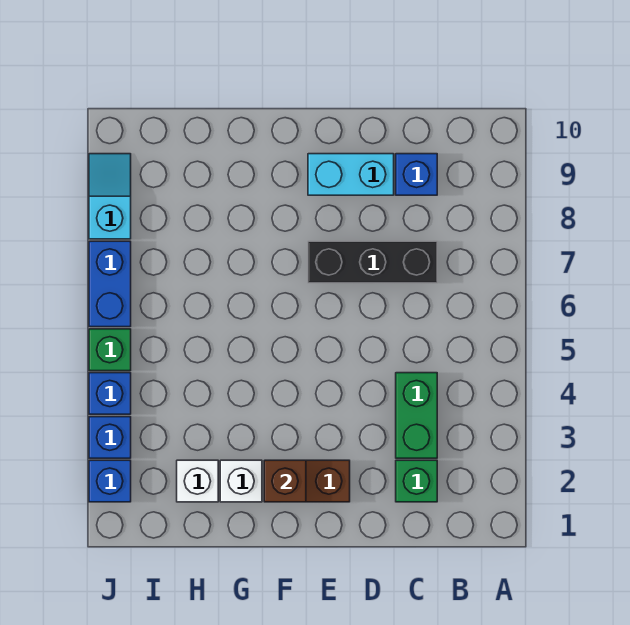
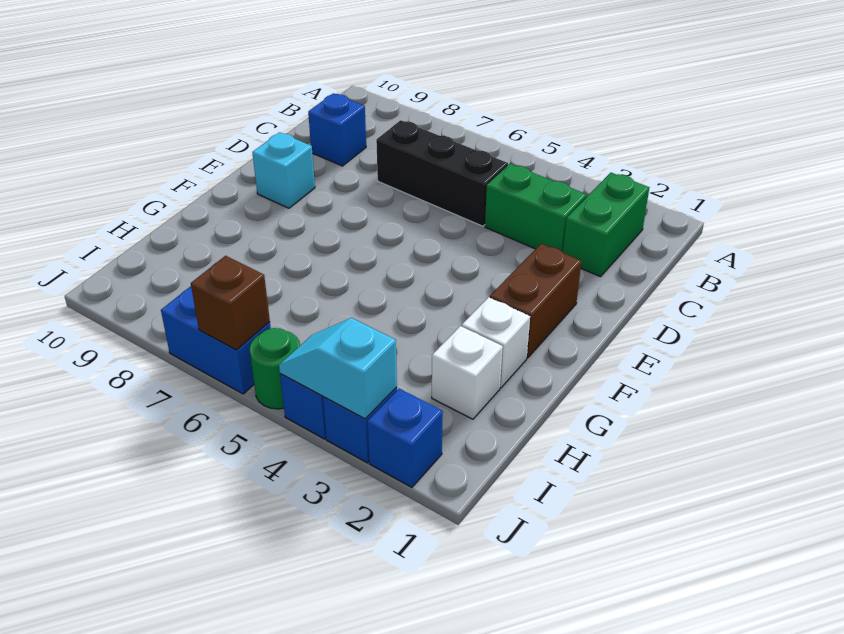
green brick C2 level 1 -> green brick B2:C2 level 1
black brick C7:E7 level 1 -> black brick C5:C7 level 1
cyan brick D9:E9 level 1 -> cyan brick E9 level 1
brown brick F2 level 2 -> brown brick J6 level 2
green brick J5 level 1 -> green round brick J5 level 1
cyan slope J8:J9 level 1 top 8 -> cyan slope J3:J4 level 2 top 3

